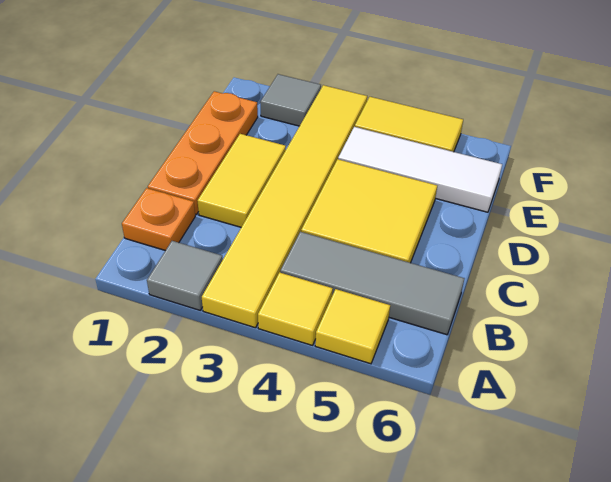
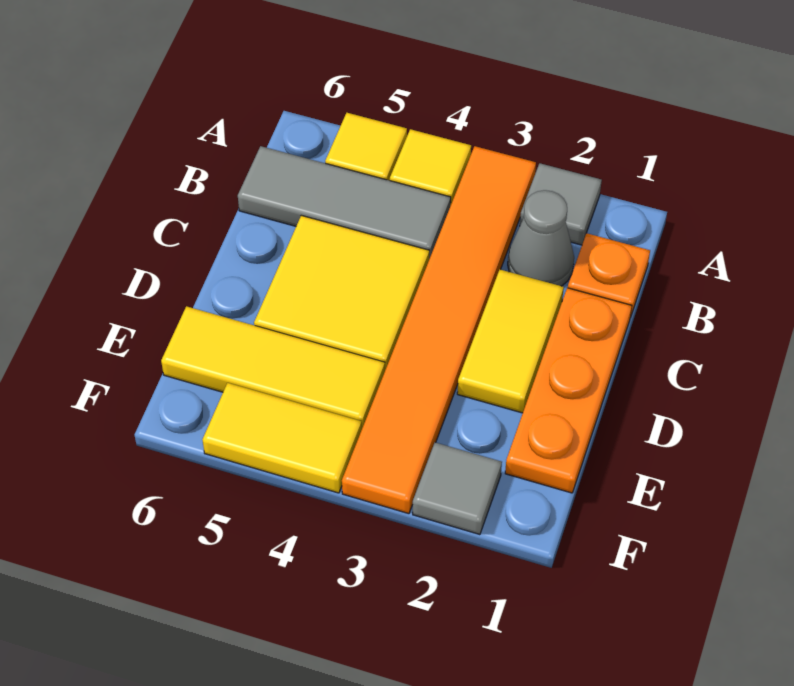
yellow tile A3:F3 level 1 -> orange tile A3:F3 level 1
none -> grey cone B2 level 1
white tile E4:E6 level 1 -> yellow tile E4:E6 level 1

